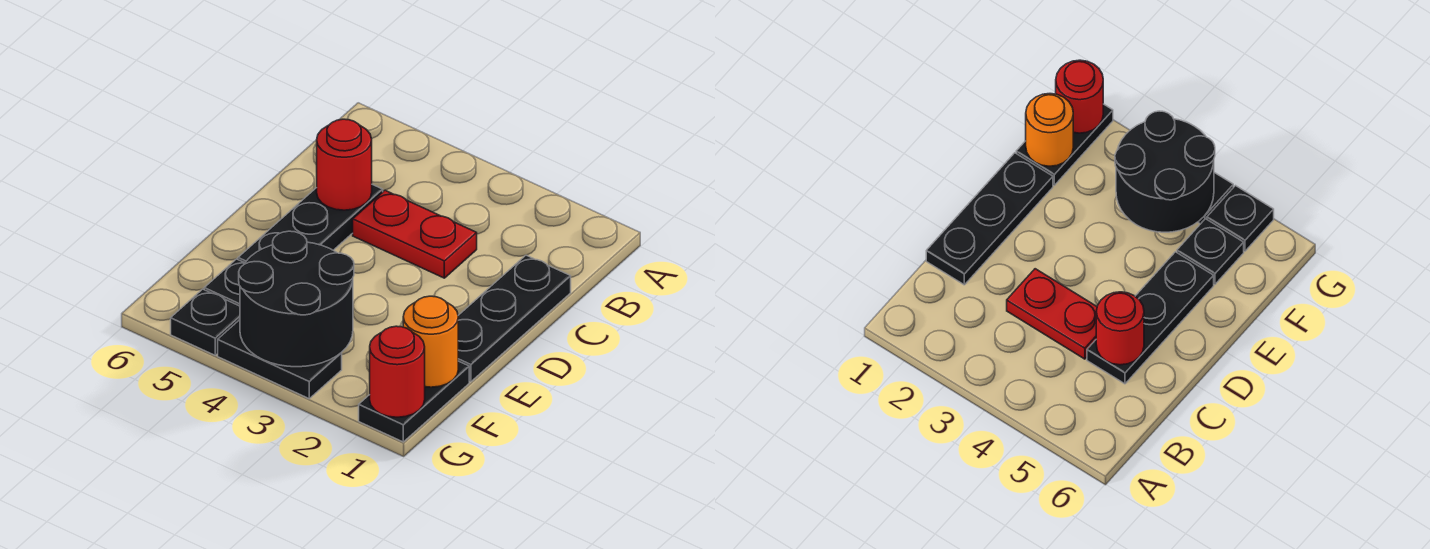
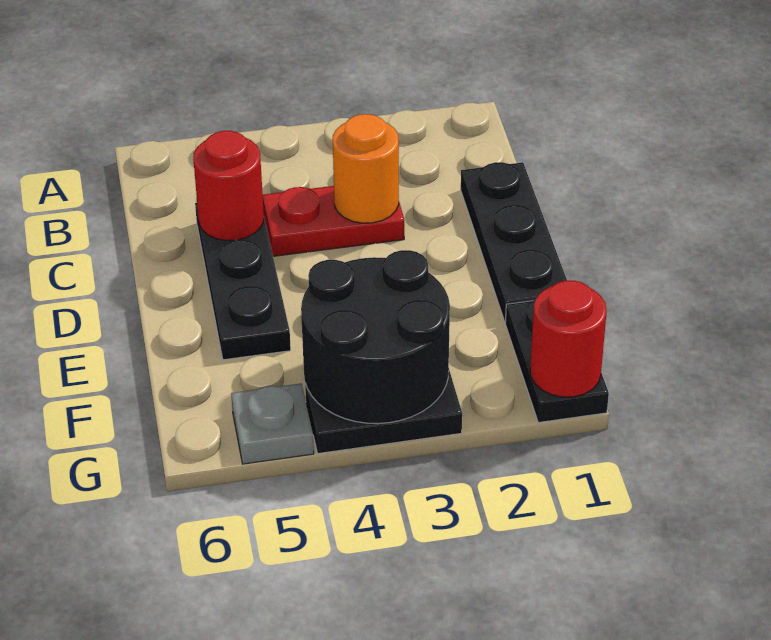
orange round brick F1 level 2 -> orange round brick C3 level 2
black plate F5 level 1 -> none
black plate G5 level 1 -> grey plate G5 level 1

